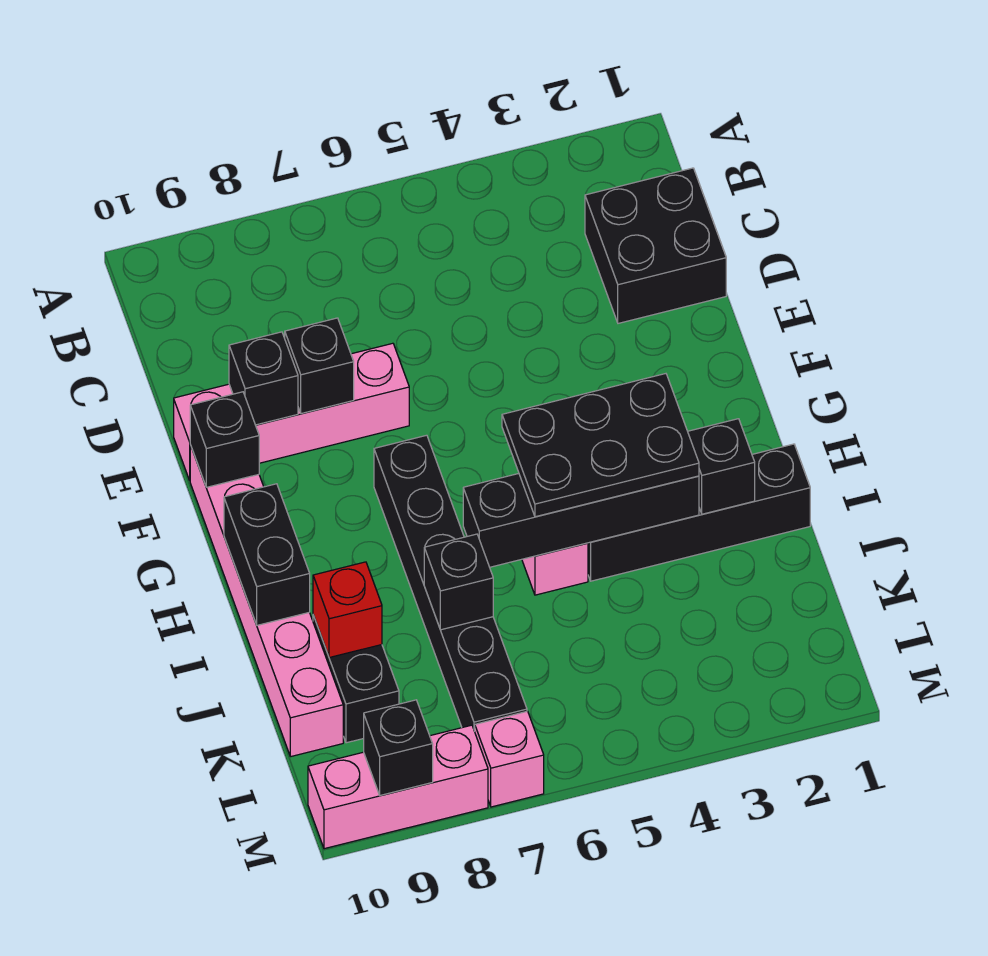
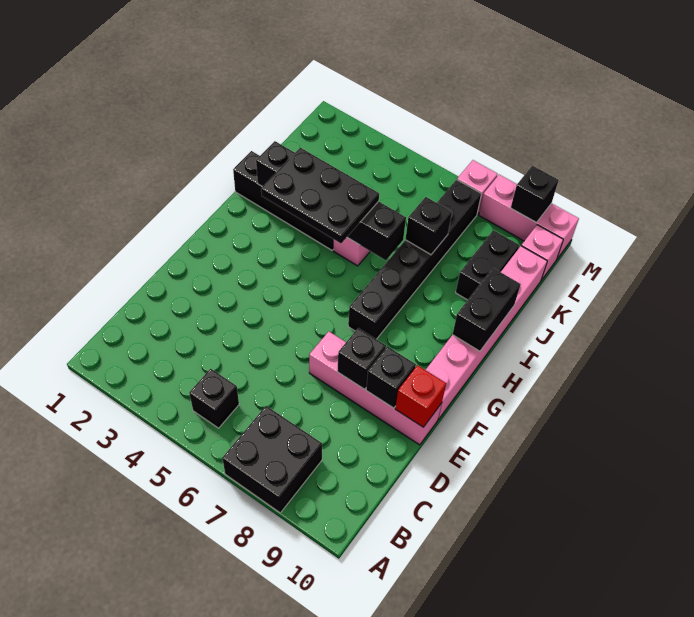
black brick C1:D2 level 1 -> black brick A7:B8 level 1
black brick F10 level 2 -> black brick B5 level 1
red brick J9 level 2 -> red brick E10 level 2
none -> pink brick L10 level 1

